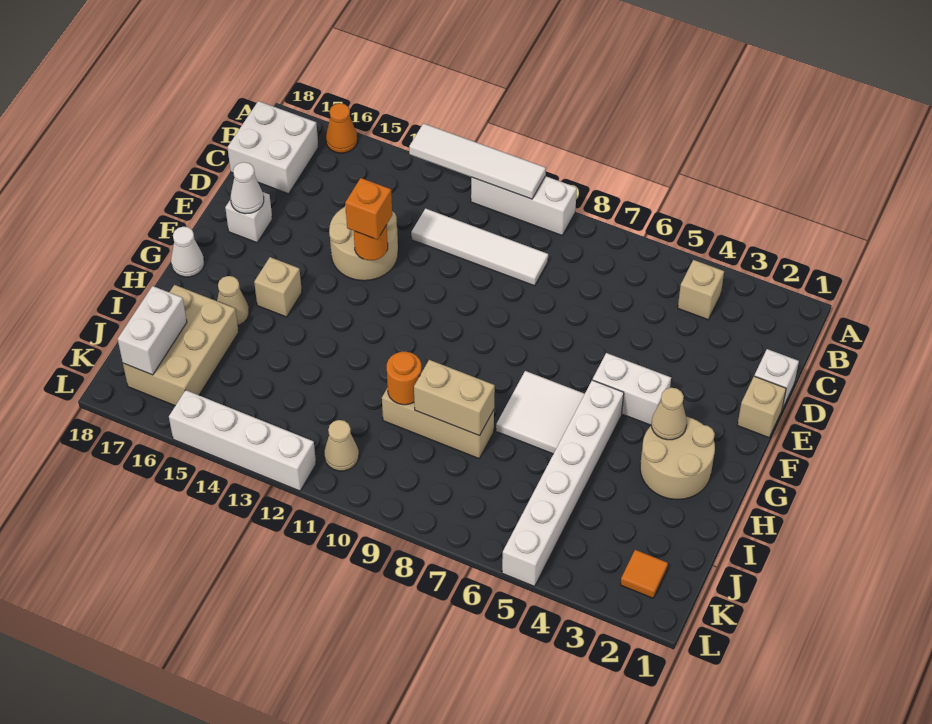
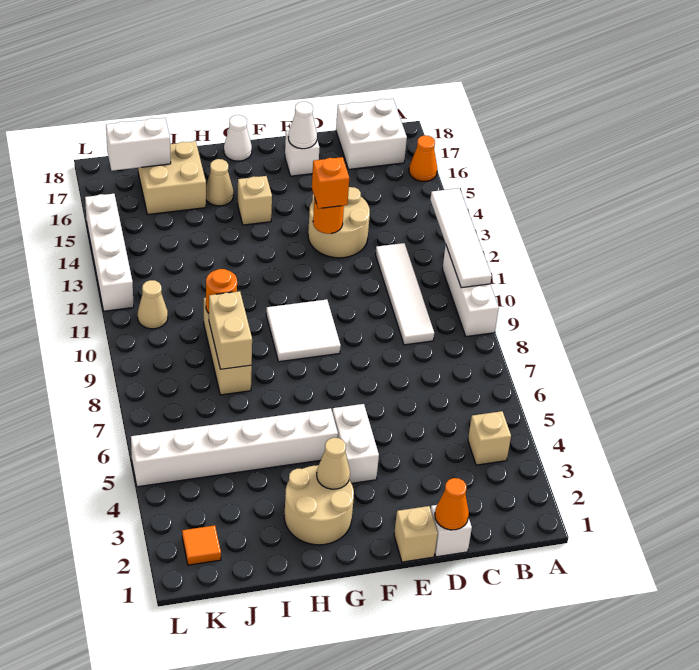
none -> orange cone D1 level 2
white tile G6:H7 level 1 -> white tile F9:G10 level 1
tan brick I16:K17 level 1 -> tan brick I16:J17 level 1

